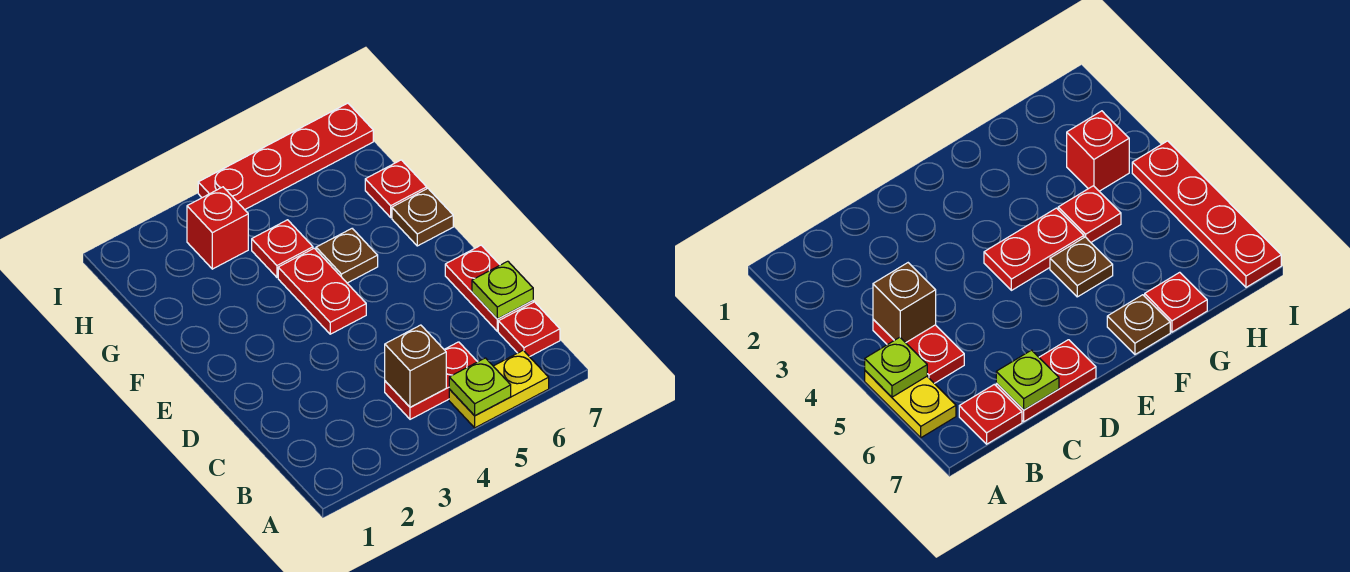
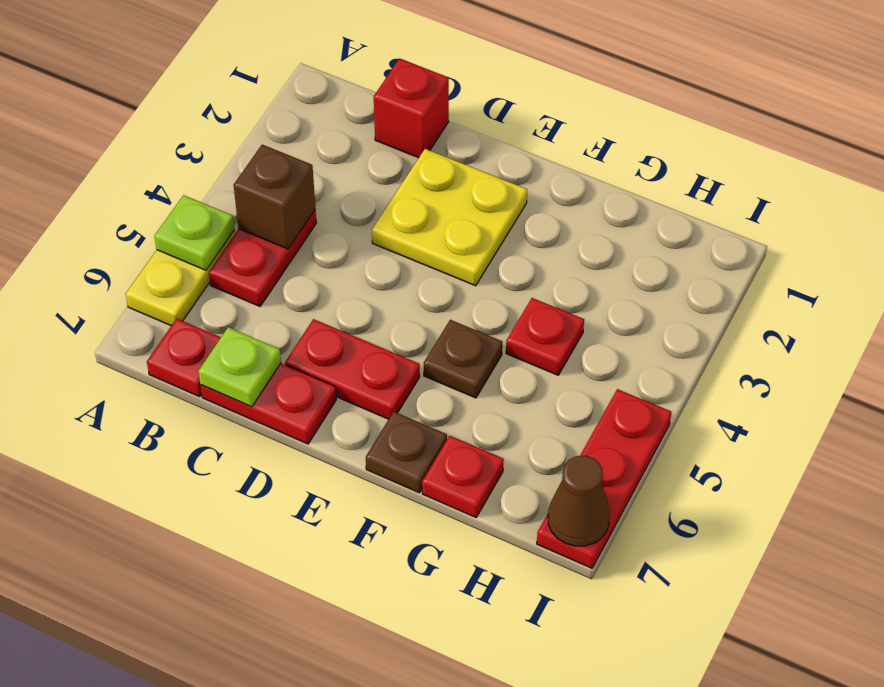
none -> yellow plate D2:E3 level 1
red plate E4:F4 level 1 -> red plate D6:E6 level 1
red brick H3 level 1 -> red brick C1 level 1
red plate I4:I7 level 1 -> red plate I5:I7 level 1
none -> brown cone I7 level 2

